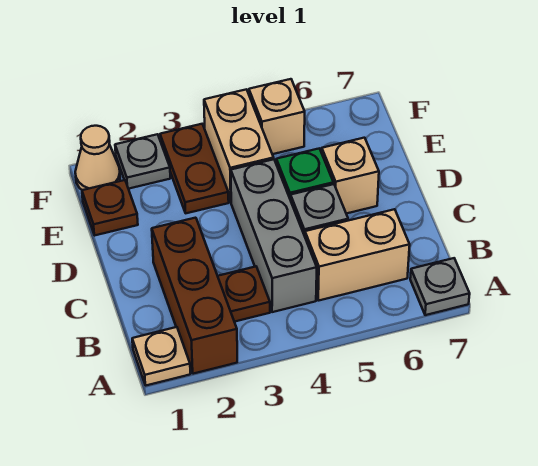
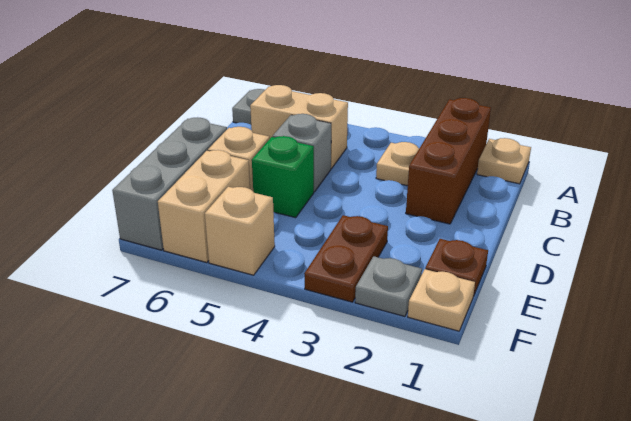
brown plate B3 level 1 -> tan plate B3 level 1
grey brick B4:D4 level 1 -> grey brick D7:F7 level 1
tan brick E4:F4 level 1 -> tan brick E6:F6 level 1
tan cone F1 level 1 -> tan plate F1 level 1

